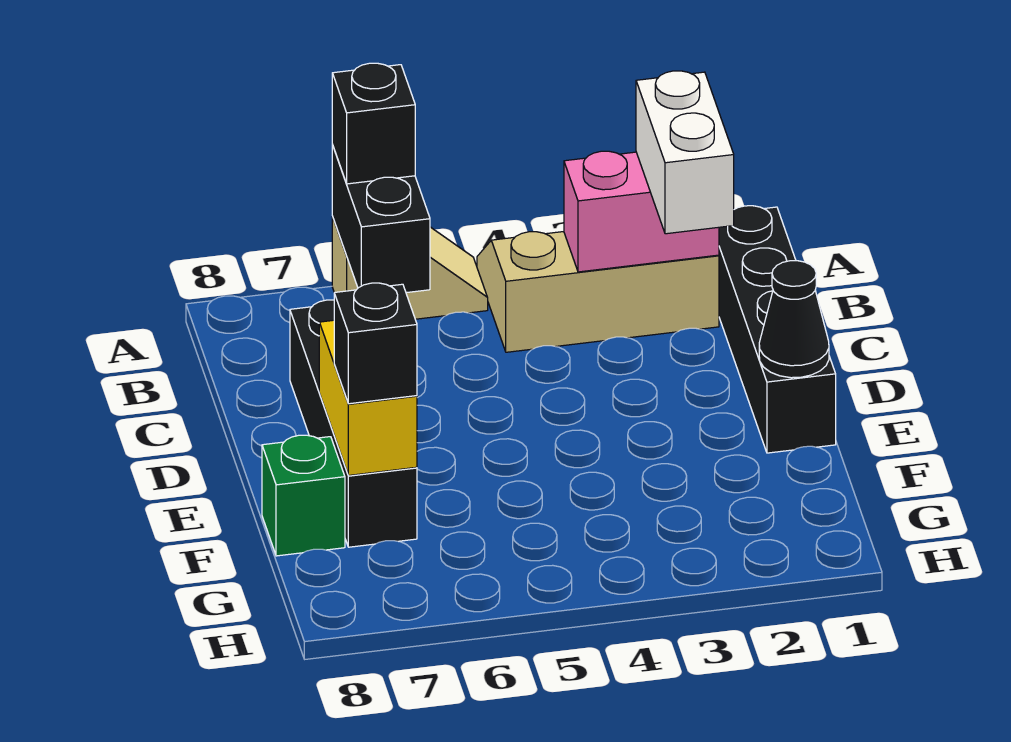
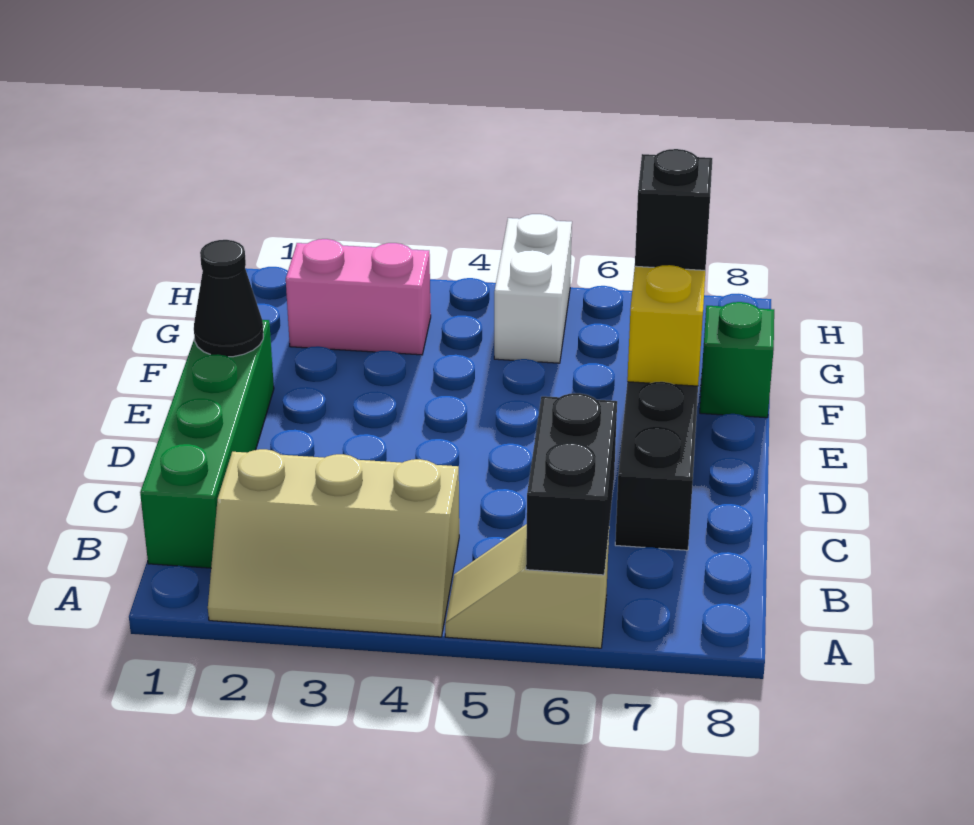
black brick A6 level 3 -> none
black brick B1:E1 level 1 -> green brick B1:E1 level 1
pink brick B2:B3 level 2 -> pink brick G2:G3 level 1
white brick B2:C2 level 3 -> white brick G5:H5 level 1

